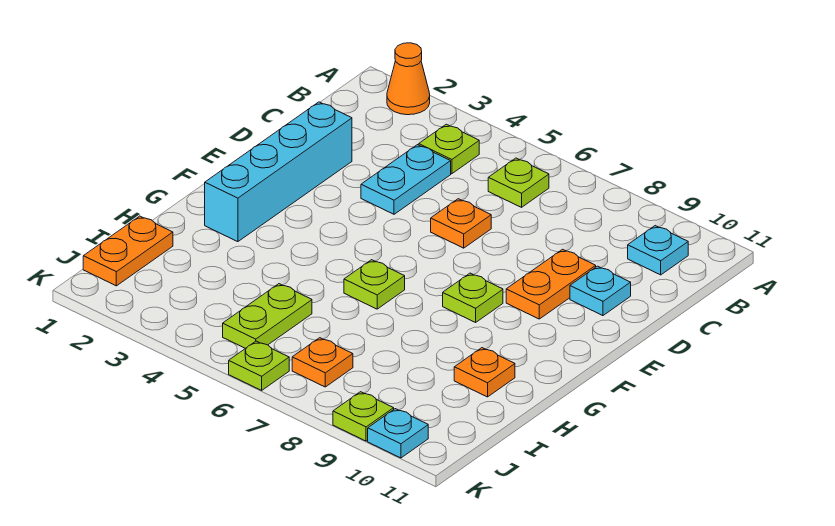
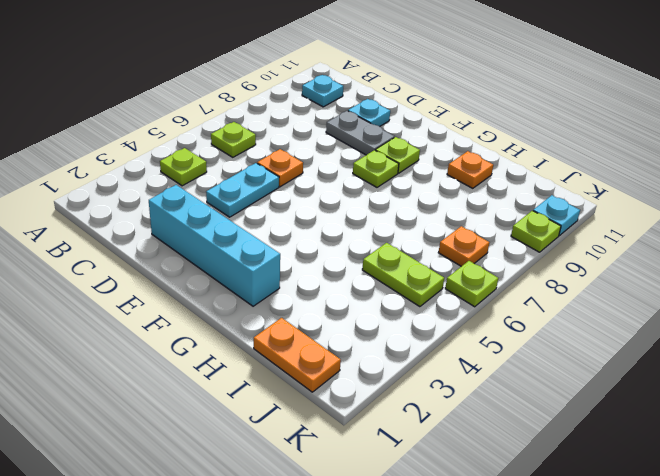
orange cone A2 level 1 -> none
cyan plate C4:D4 level 1 -> cyan plate D4:D5 level 1
orange plate D9:E9 level 1 -> grey plate D9:E9 level 1
lime plate G6 level 1 -> lime plate F9 level 1

